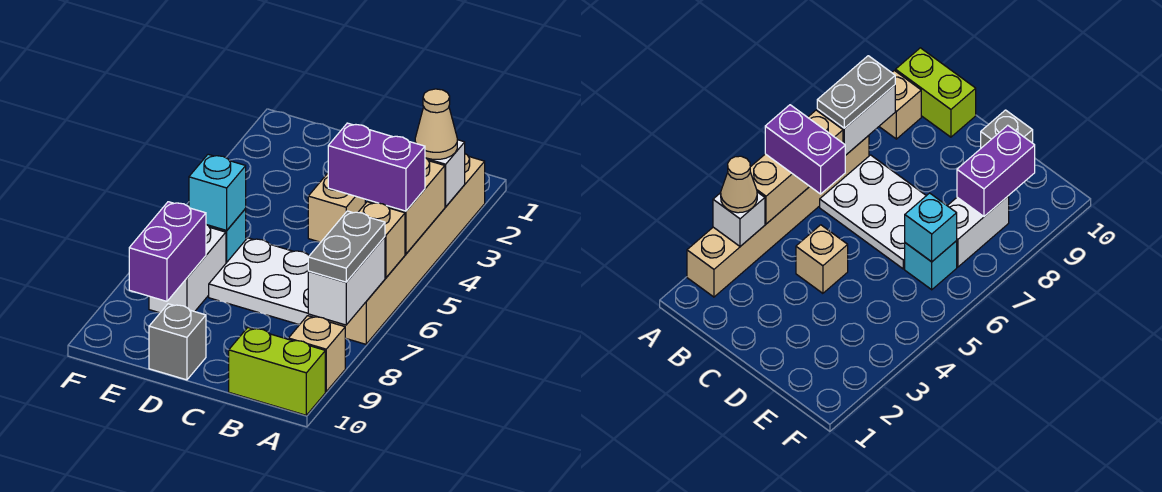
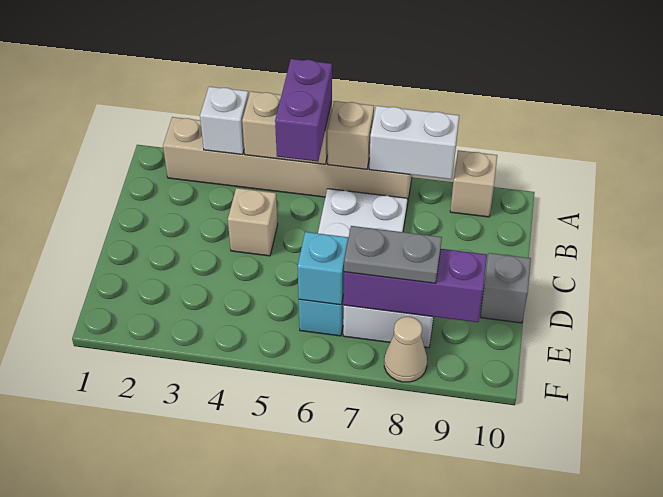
tan cone A3 level 3 -> tan cone F8 level 1
grey plate A7:A8 level 3 -> grey plate E7:E8 level 3
lime brick A10:B10 level 1 -> none
purple brick E8:E9 level 2 -> purple brick E7:E9 level 2

